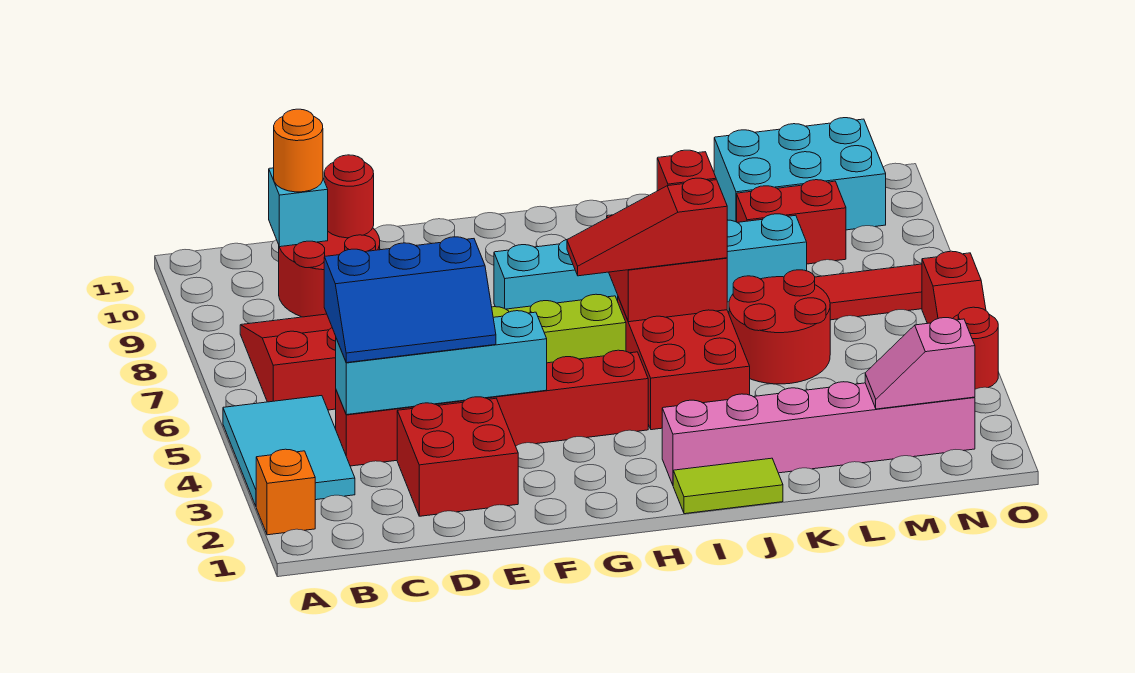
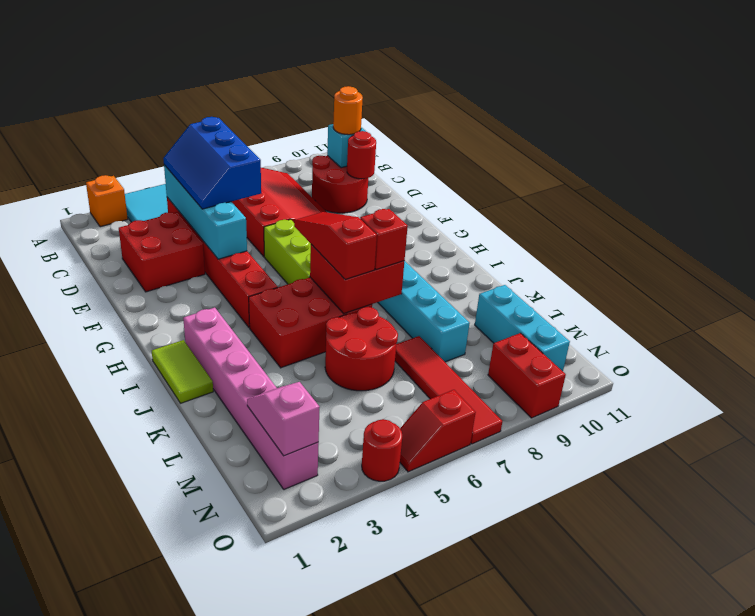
red brick L9:M9 level 1 -> red brick N9:O9 level 1
cyan brick L10:N11 level 1 -> cyan brick L10:N10 level 1

